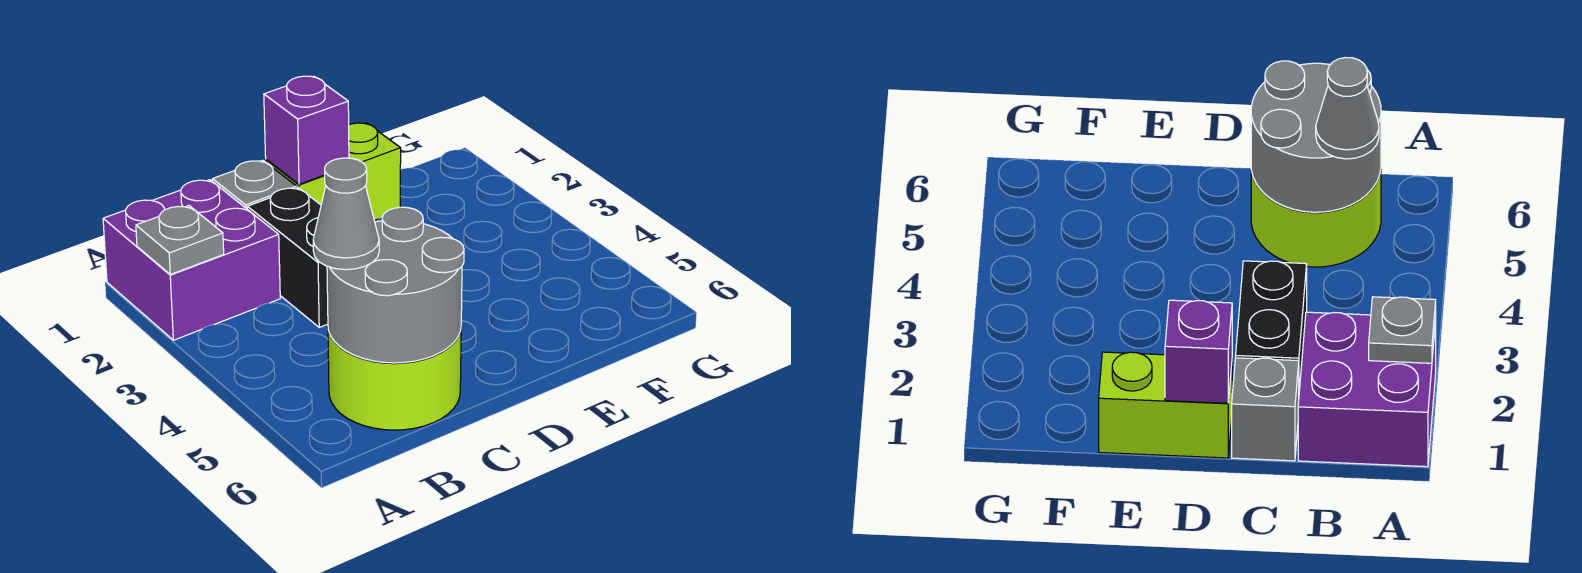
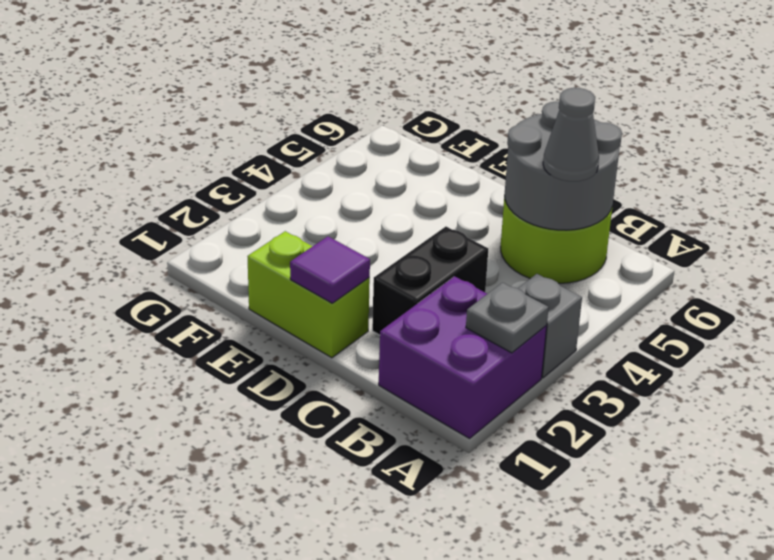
grey brick C1 level 1 -> grey brick A3 level 1
purple brick D1 level 2 -> purple tile D1 level 2

